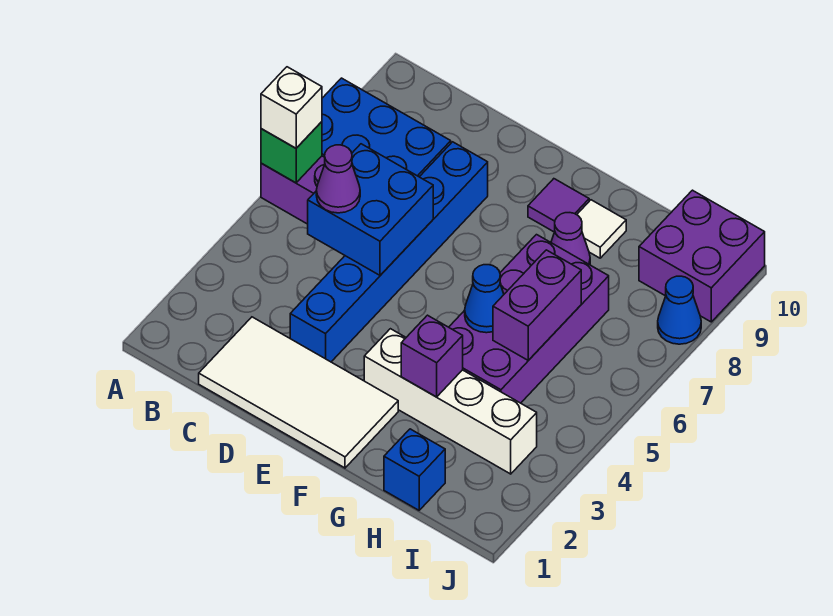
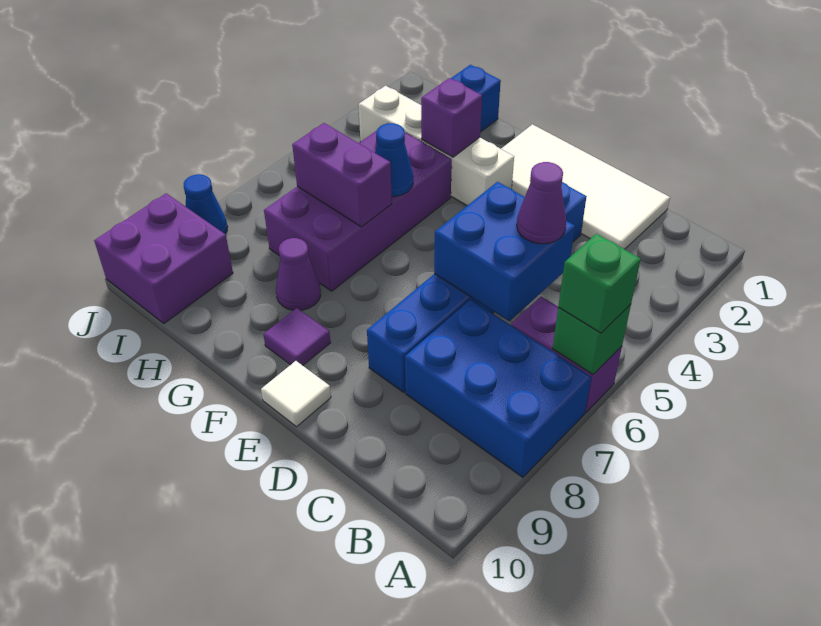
white brick A6 level 3 -> green brick A6 level 3
white tile G9 level 1 -> white tile E10 level 1
purple brick H5:H6 level 2 -> purple brick G6:H6 level 2

